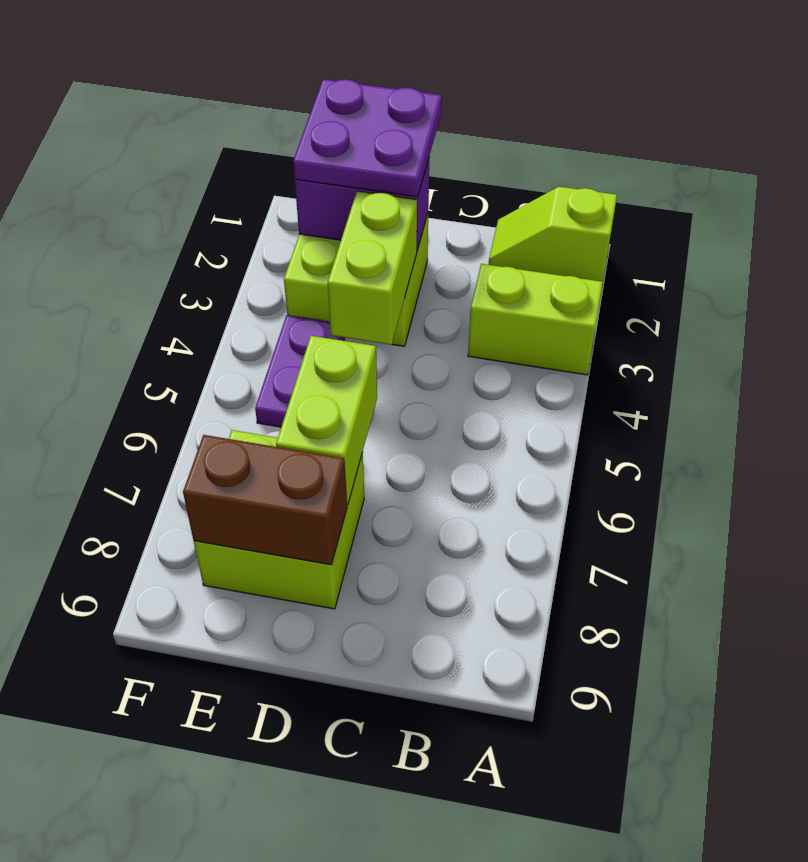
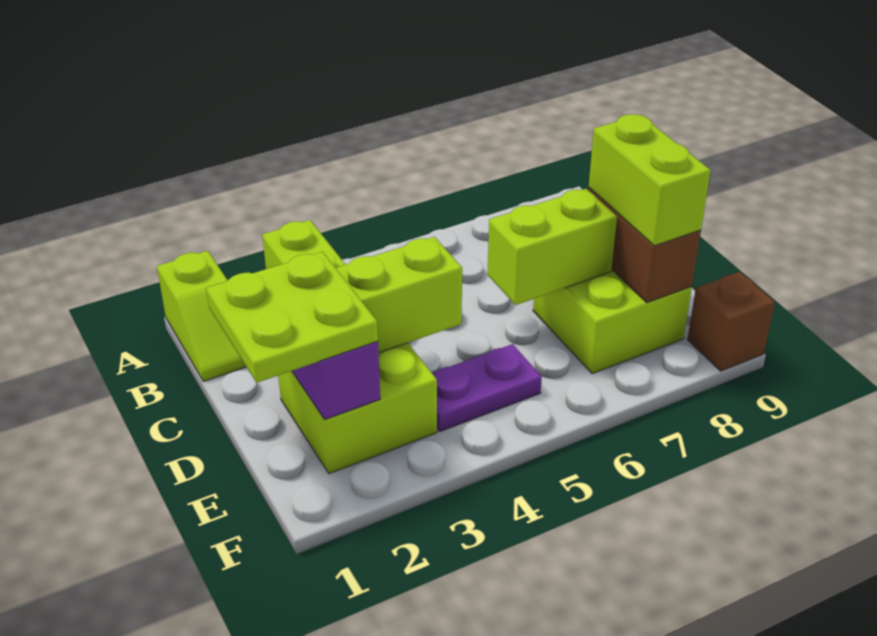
purple plate D1:E2 level 3 -> lime plate D1:E2 level 3
none -> lime brick D8:E8 level 3
none -> brown brick F9 level 1

